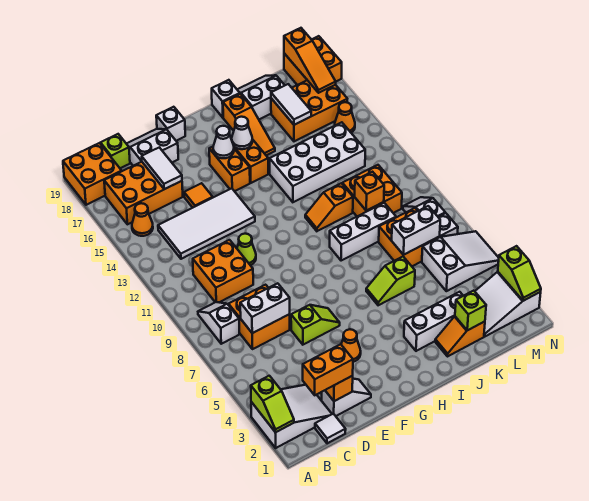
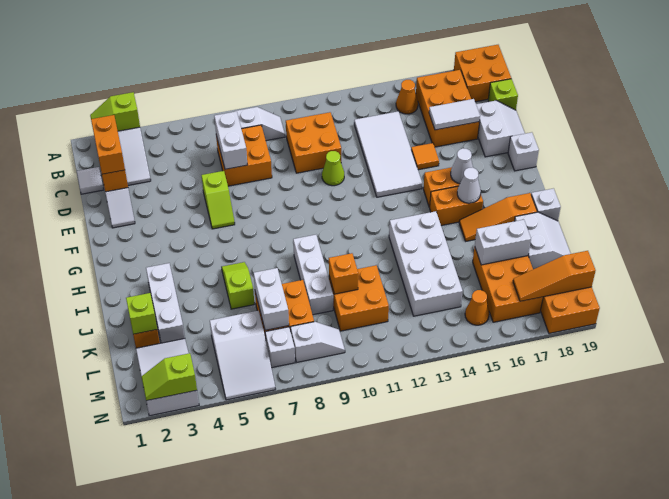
orange cone F4 level 1 -> none
orange slope I11:J11 level 1 top J -> none
white tile K16:K17 level 2 -> white brick K16:K17 level 2

